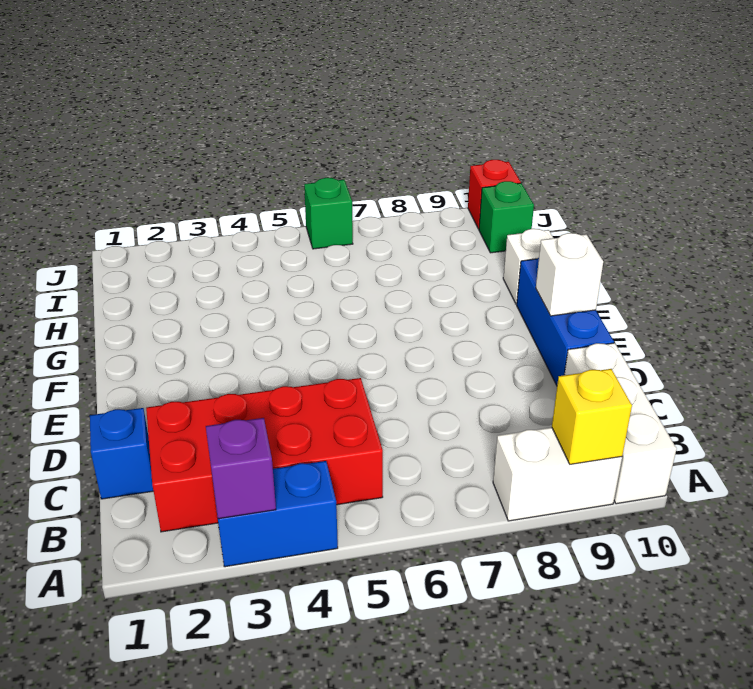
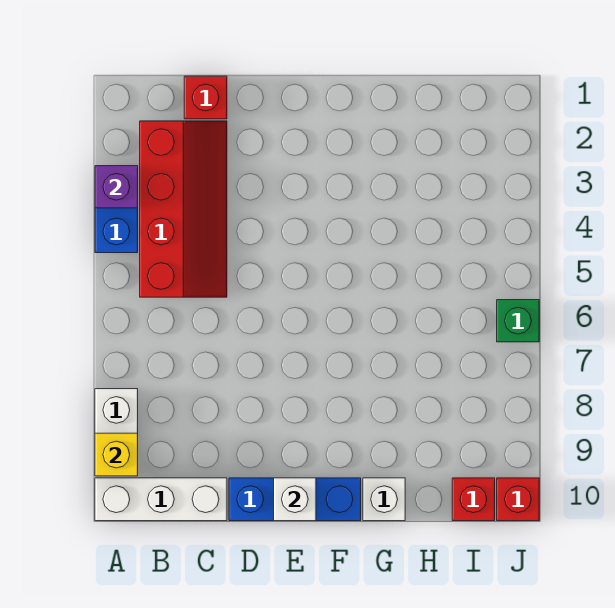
red brick B2:C5 level 1 -> red slope B2:C5 level 1 top B
blue brick C1 level 1 -> red brick C1 level 1
green brick I10 level 1 -> red brick I10 level 1

